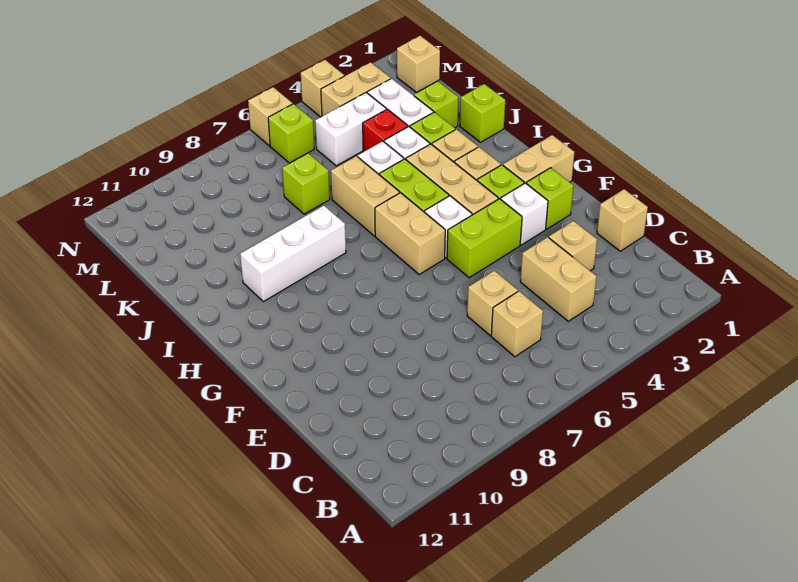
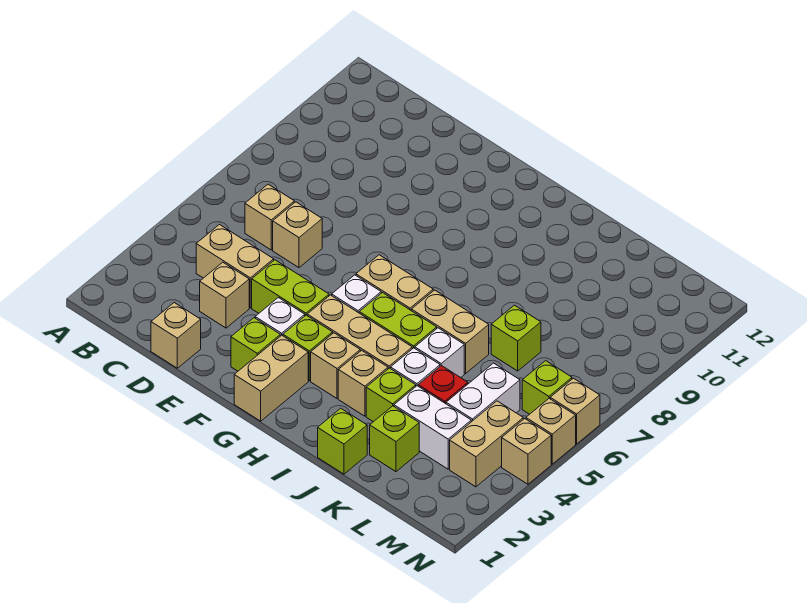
lime brick F4:F5 level 1 -> lime brick E4:F4 level 1
white brick I8:I10 level 1 -> none
tan brick M1 level 1 -> tan brick N5 level 1

